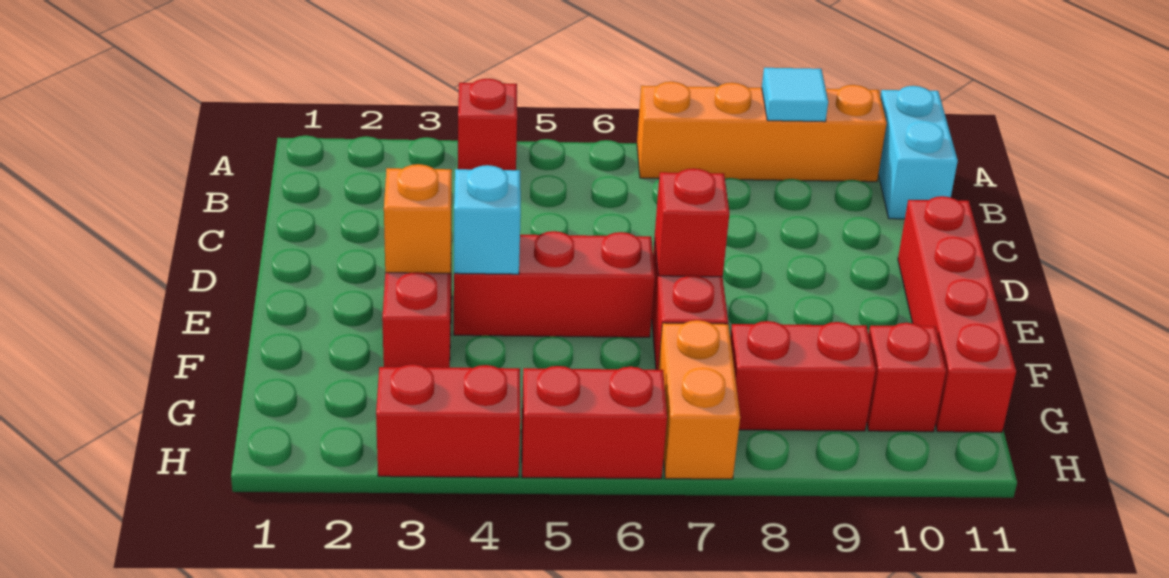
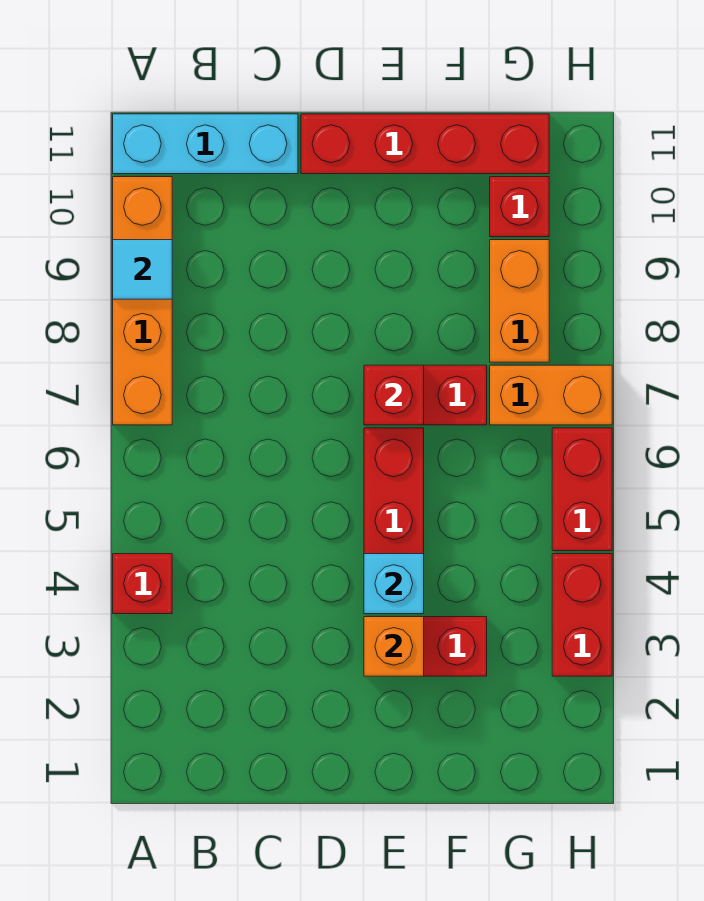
cyan brick A11:B11 level 1 -> cyan brick A11:C11 level 1
red brick G8:G9 level 1 -> orange brick G8:G9 level 1

